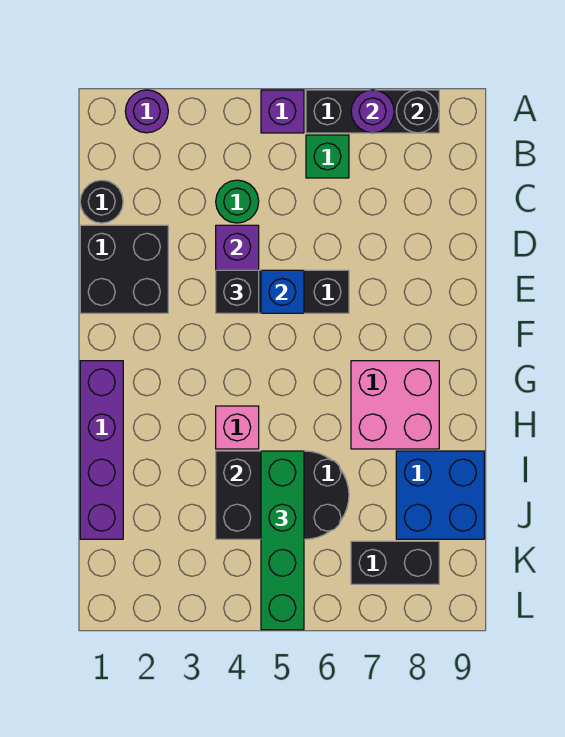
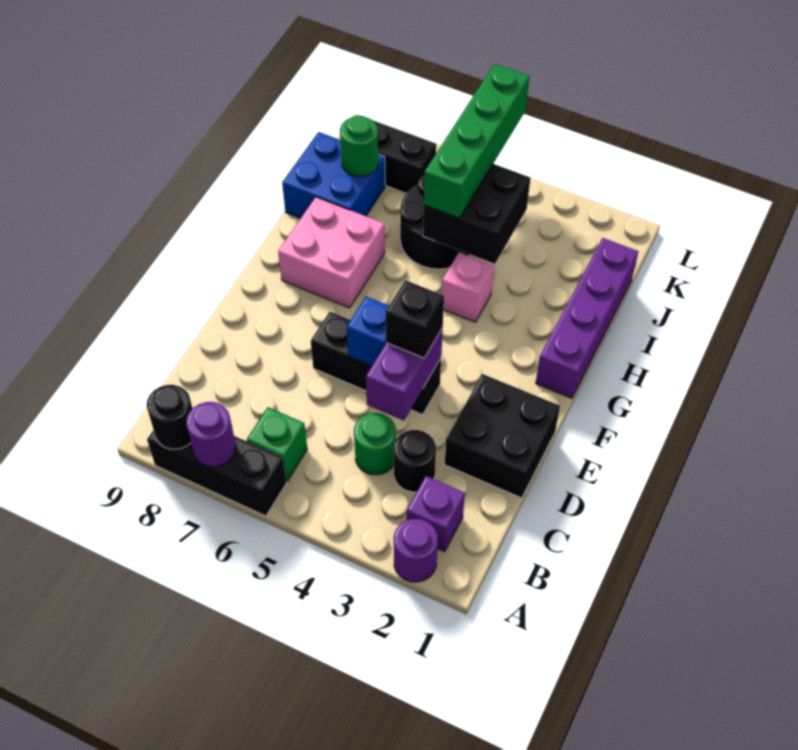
purple brick A5 level 1 -> purple brick B2 level 1
black round brick C1 level 1 -> black round brick C3 level 1
none -> green round brick J8 level 2

